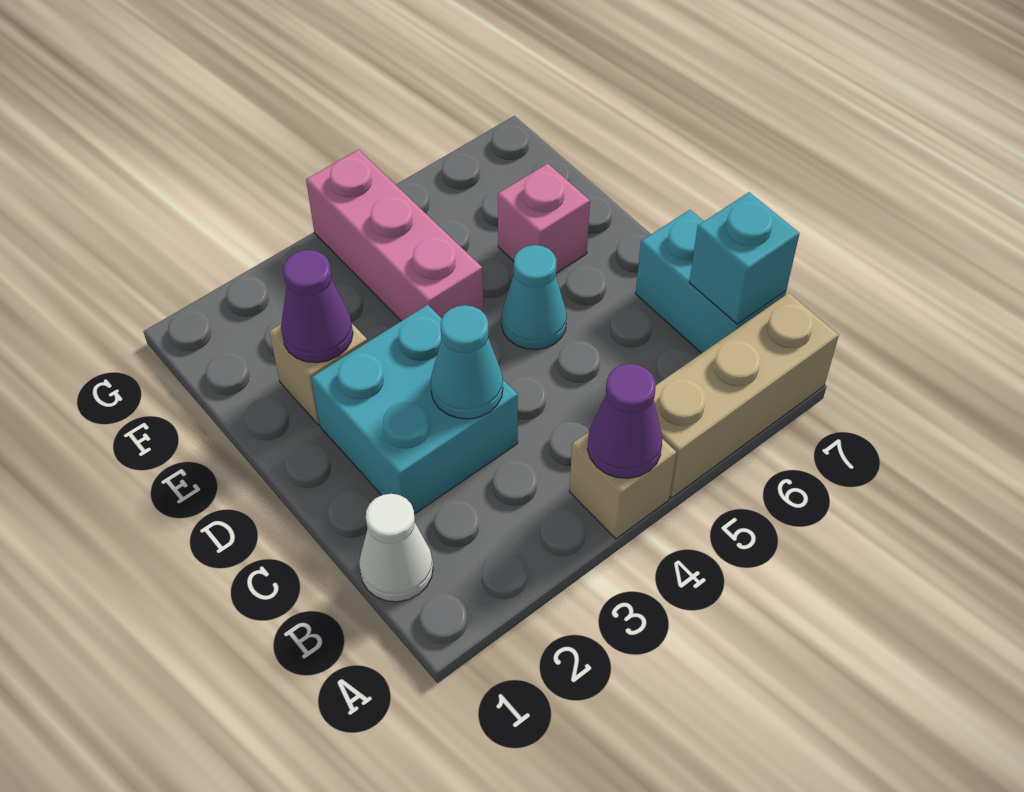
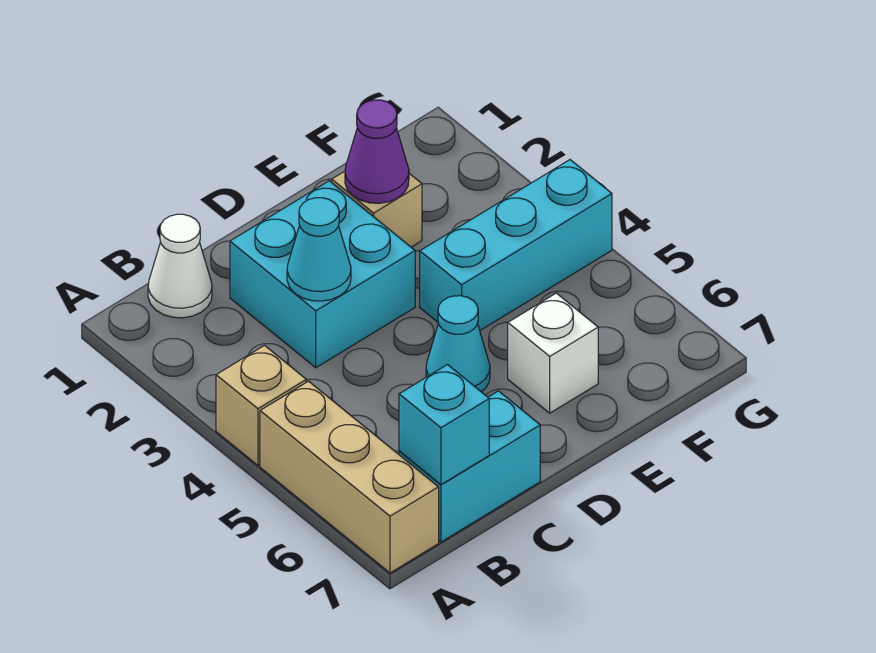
purple cone A4 level 2 -> none
pink brick E4:G4 level 1 -> cyan brick E4:G4 level 1
pink brick E6 level 1 -> white brick E6 level 1

